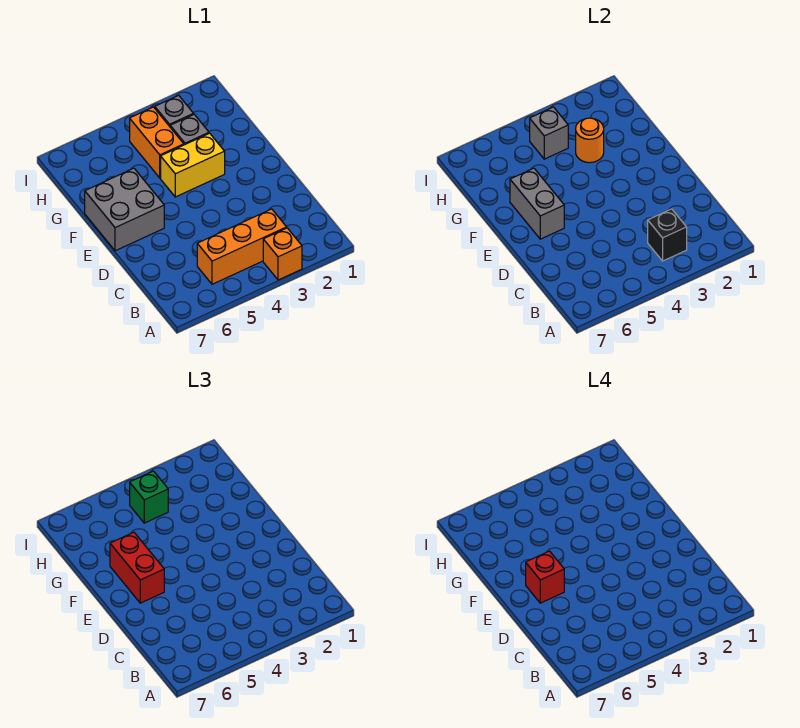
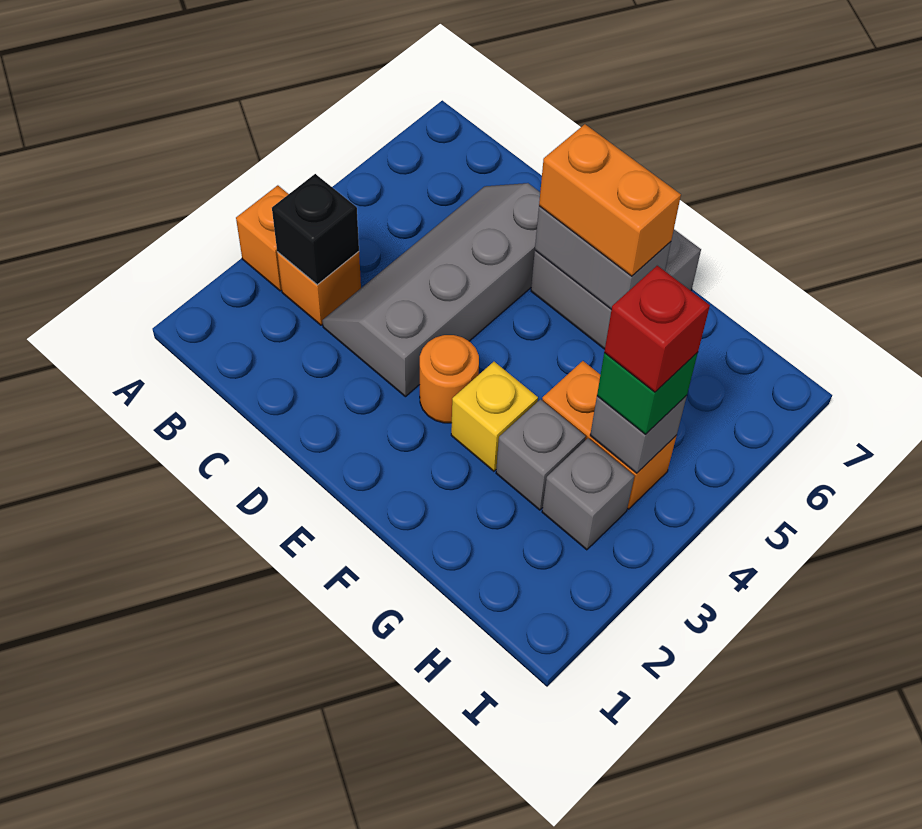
orange brick B3:B5 level 1 -> orange brick B3 level 1
none -> grey slope C3:D6 level 1 top D
red brick E6:F6 level 3 -> orange brick E6:F6 level 3
red brick E6 level 4 -> red brick H4 level 4
yellow brick F3:F4 level 1 -> yellow brick F3 level 1
orange round brick G3 level 2 -> orange round brick E3 level 1

